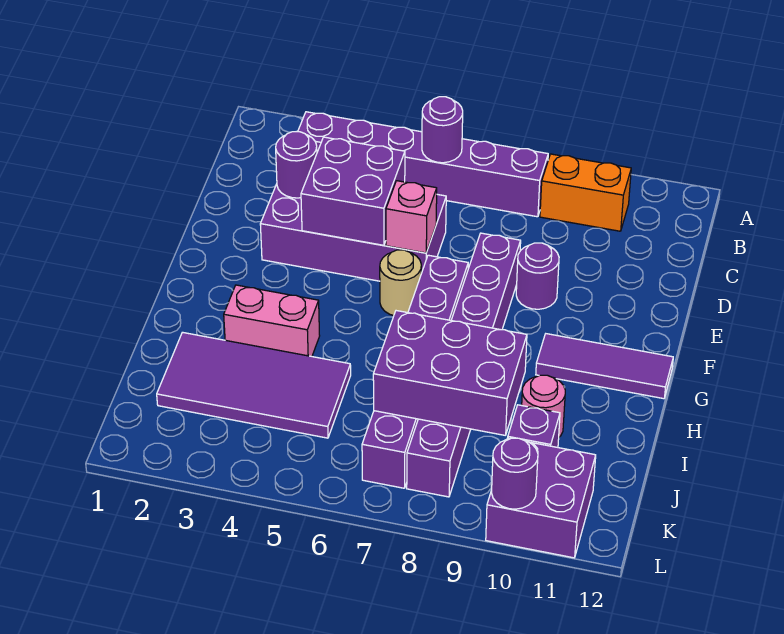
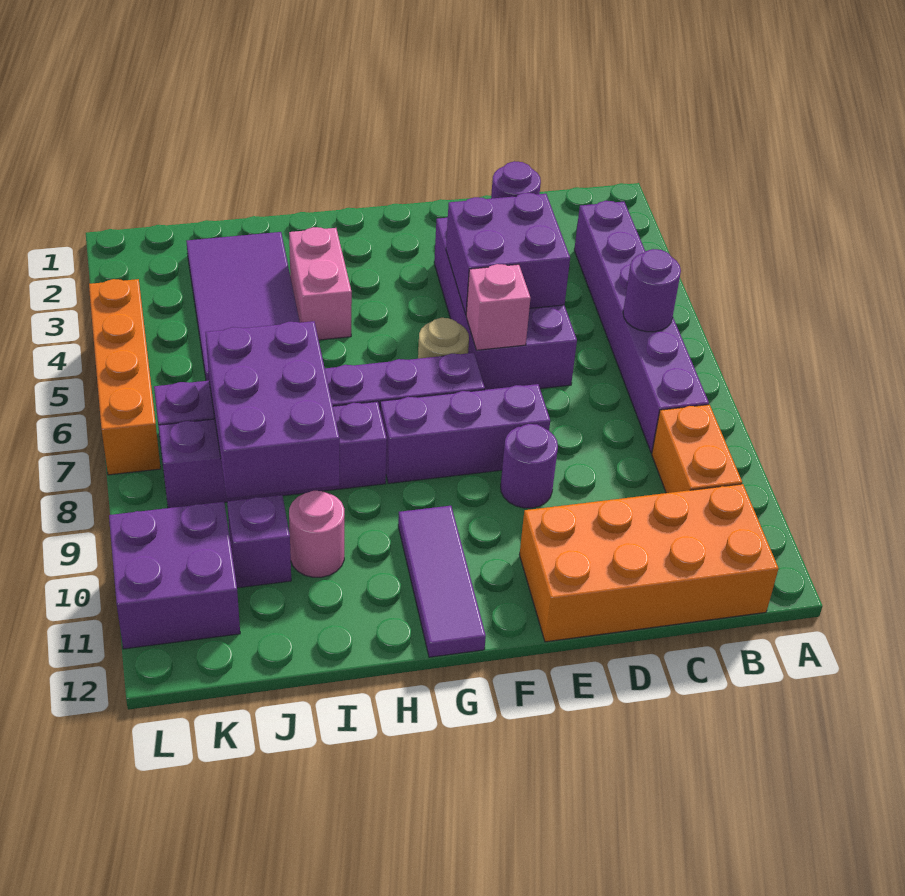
none -> orange brick B11:E12 level 1
none -> orange brick L4:L7 level 1
purple round brick L10 level 2 -> none

